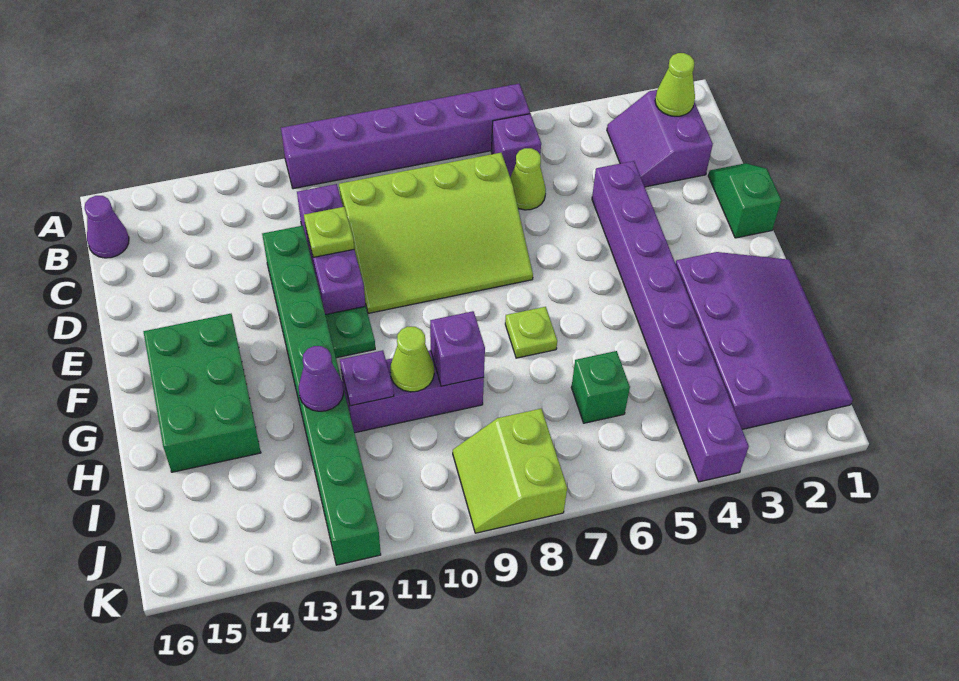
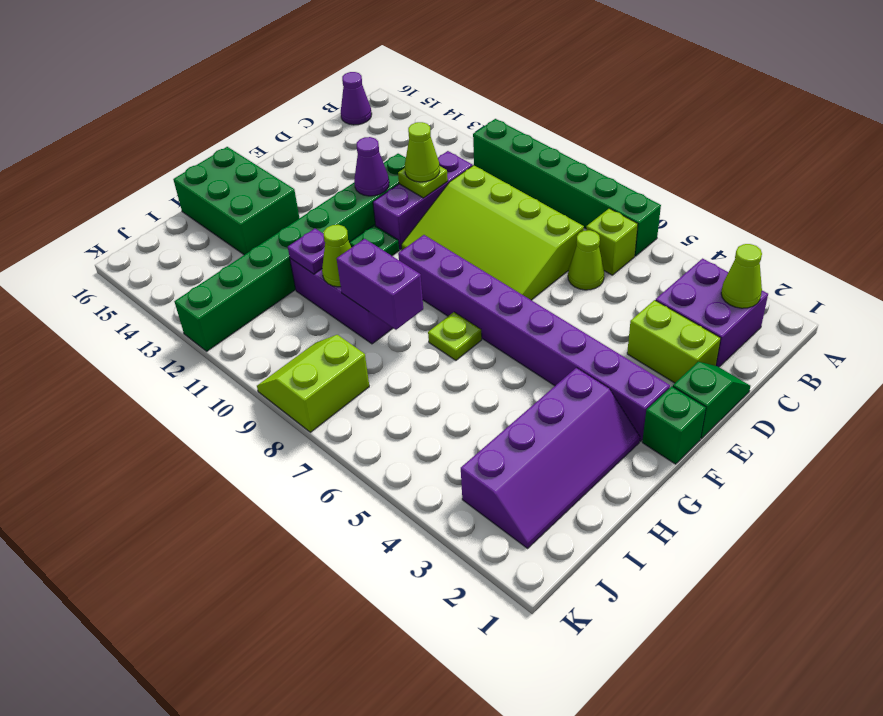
purple brick A6:A11 level 1 -> green brick A6:A11 level 1
purple slope B2:C3 level 1 top 2 -> purple brick B2:C3 level 1
purple brick B6 level 1 -> lime brick B6 level 1
none -> lime brick D2:D3 level 1
purple brick D4:K4 level 1 -> purple brick F2:F9 level 1
none -> lime cone D11 level 3
green brick F14:H15 level 1 -> green brick G14:H16 level 1
purple slope G1:J3 level 1 top 3 -> purple slope G2:J3 level 1 top 3
purple brick H9 level 2 -> purple brick H8:H9 level 2
purple cone H12 level 2 -> purple cone E12 level 2
green brick I6 level 1 -> green brick F1 level 1

